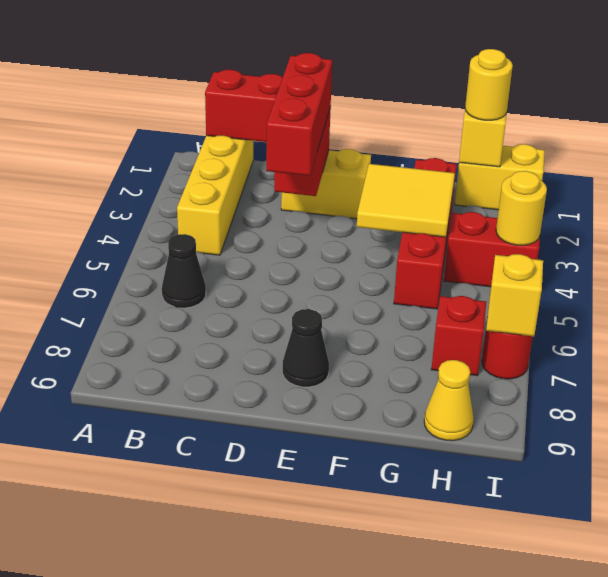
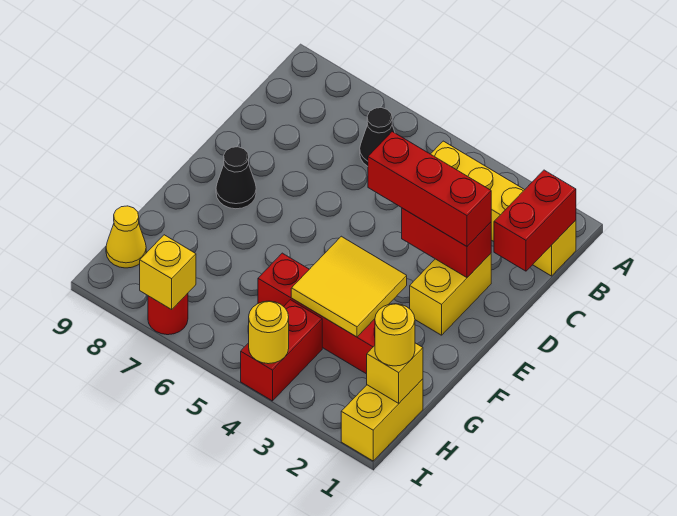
red brick H7 level 1 -> none

